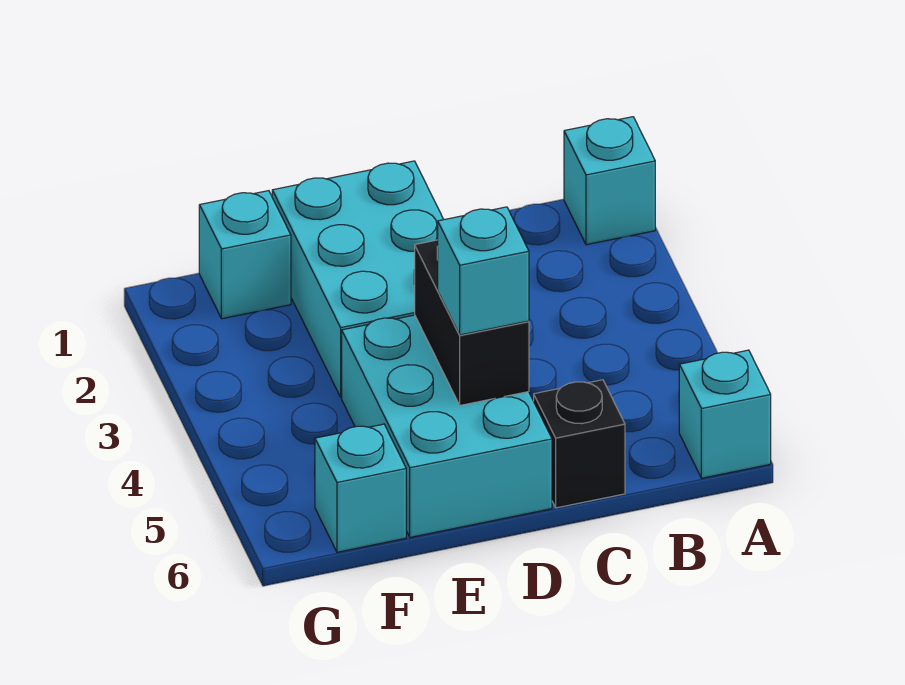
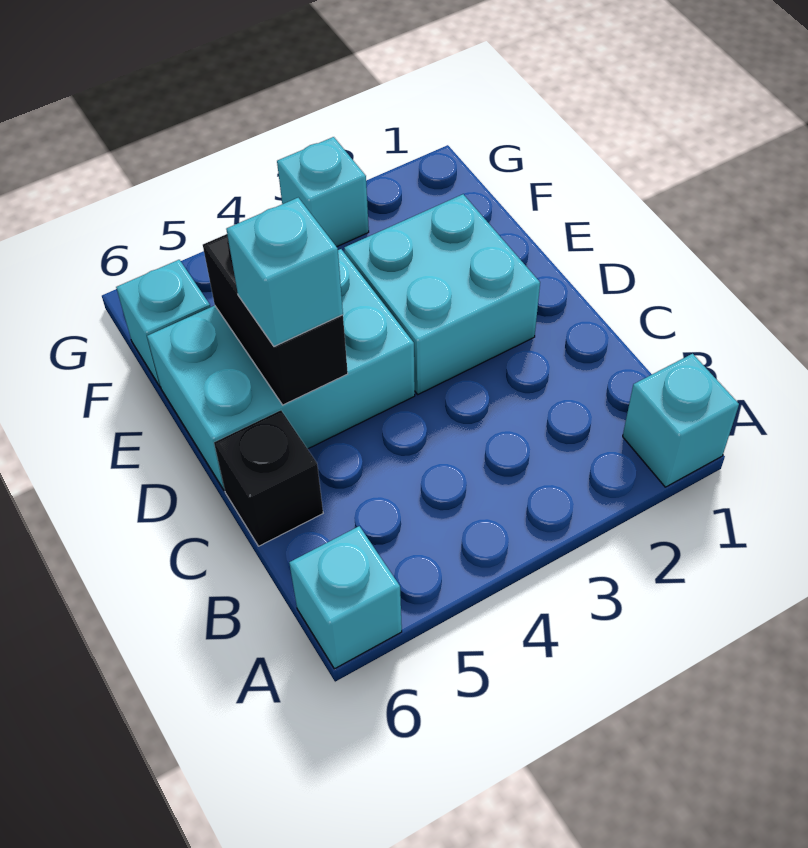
cyan brick D1:E3 level 1 -> cyan brick D2:E3 level 1
black brick D4:D5 level 2 -> black brick D5:E5 level 2
cyan brick F1 level 1 -> cyan brick G3 level 1

